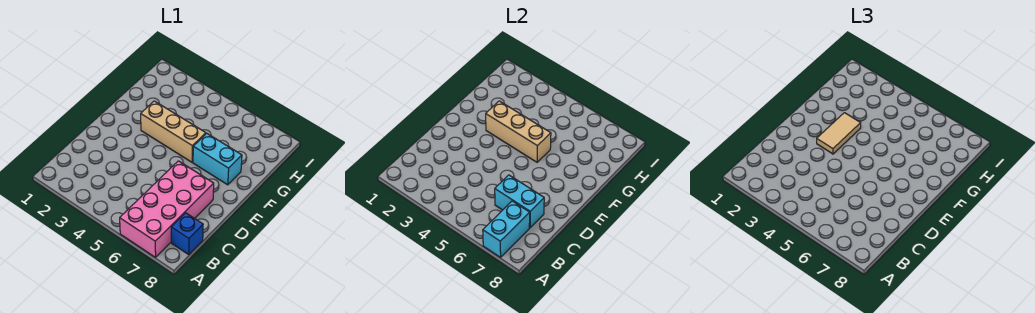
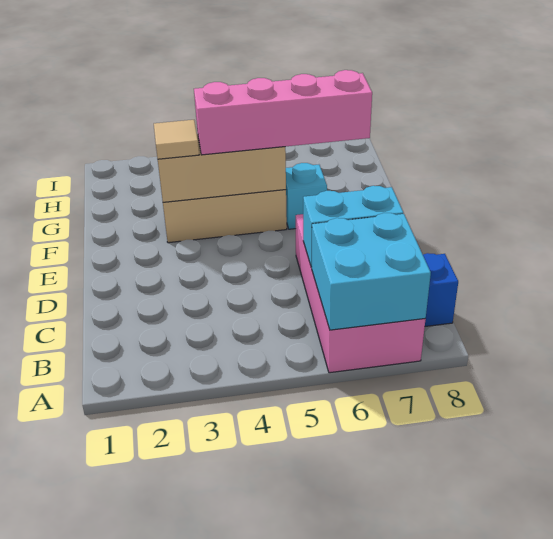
cyan brick A7:B7 level 2 -> cyan brick A6:B7 level 2
tan tile E3:F3 level 3 -> tan tile F3 level 3
none -> pink brick F4:F7 level 3
cyan brick F6:F7 level 1 -> cyan brick F6 level 1

